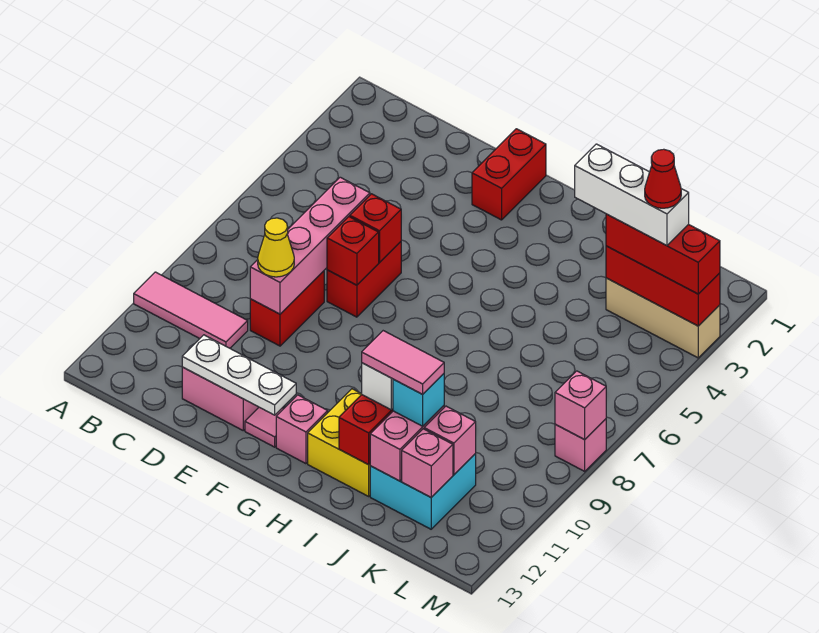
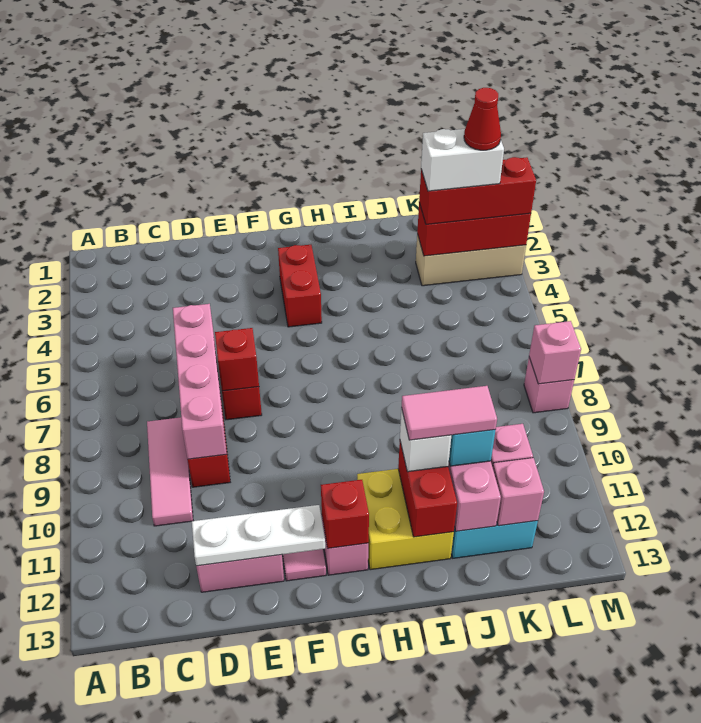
pink tile A10:C10 level 1 -> pink tile C8:C10 level 1
yellow cone D9 level 3 -> none
red brick E6 level 2 -> red brick G12 level 2
red brick F1:F2 level 1 -> red brick G3:G4 level 1
white brick J3:L3 level 4 -> white brick K3:L3 level 4

